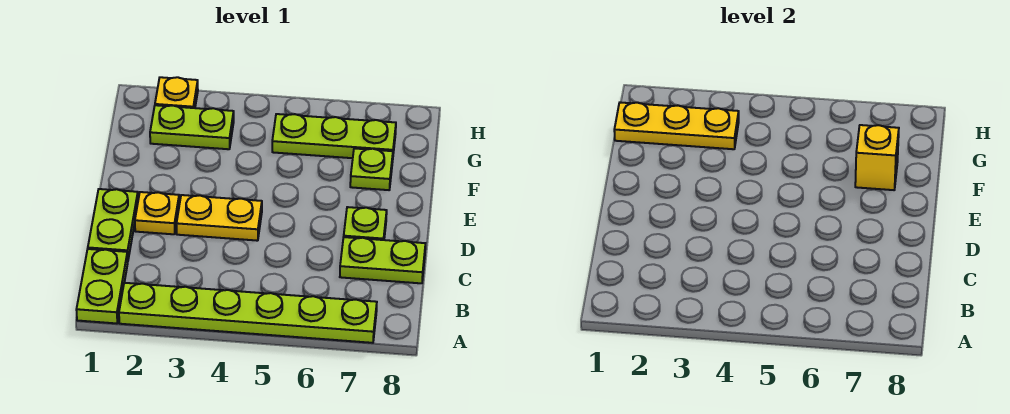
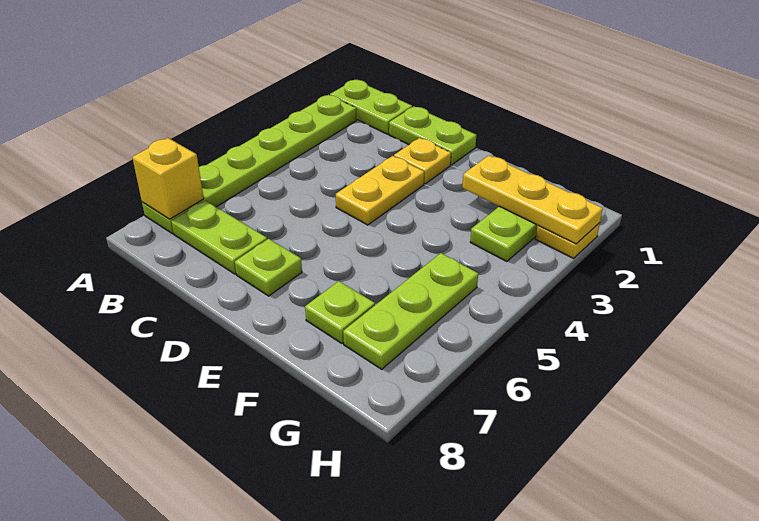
lime plate C7:C8 level 1 -> lime plate B7:C7 level 1
yellow brick F7 level 2 -> yellow brick A7 level 2
yellow plate G1:G3 level 2 -> yellow plate F2:H2 level 2

